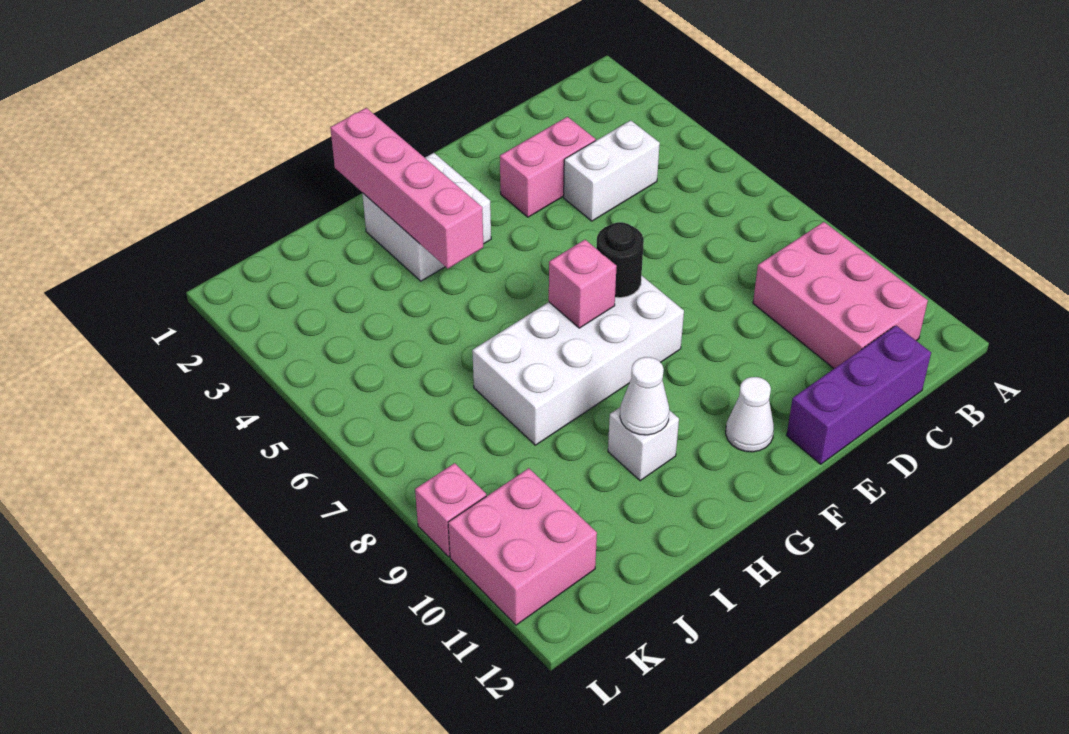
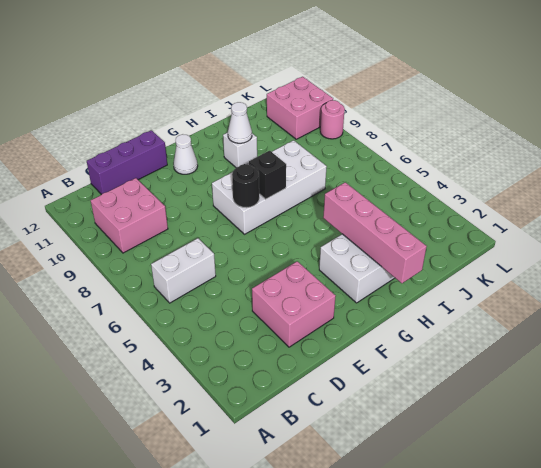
pink brick B9:C11 level 1 -> pink brick B9:C10 level 1
white brick C4:D4 level 1 -> white brick B6:C6 level 1
pink brick D3:E3 level 1 -> pink brick D2:E3 level 1
pink brick G7 level 2 -> black brick G7 level 2
pink brick L9 level 1 -> pink round brick L9 level 1

